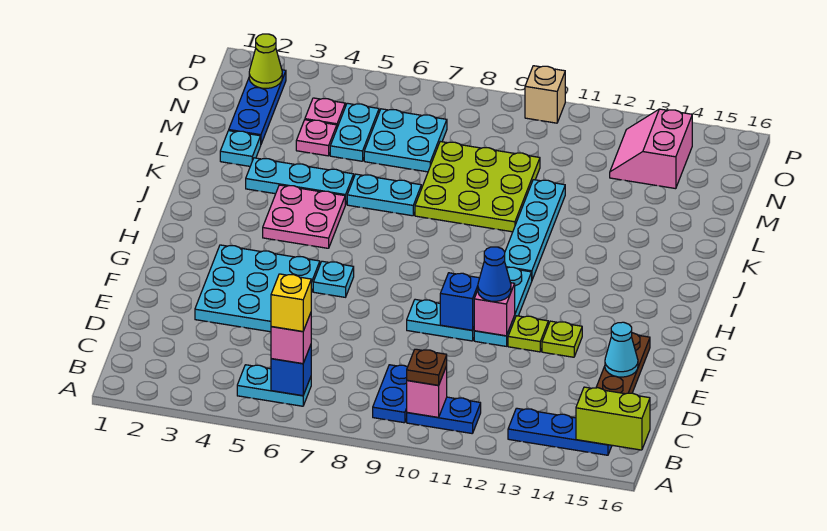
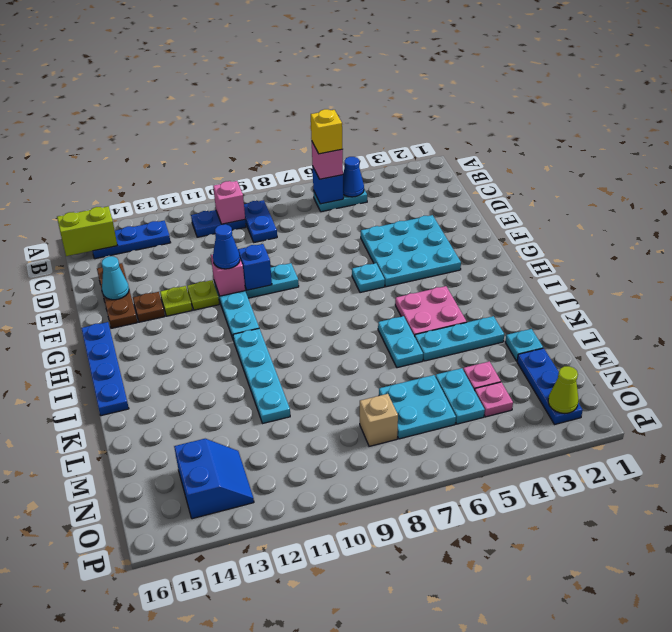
none -> blue cone B5 level 2
brown plate B10 level 3 -> brown plate F14 level 1
none -> blue plate G16:J16 level 1
cyan plate K6:K7 level 1 -> cyan plate J6:K6 level 1
lime plate K8:M10 level 1 -> none
pink slope N13:O14 level 1 top 14 -> blue slope N13:O14 level 1 top 14
tan brick P10 level 1 -> tan brick N8 level 1

